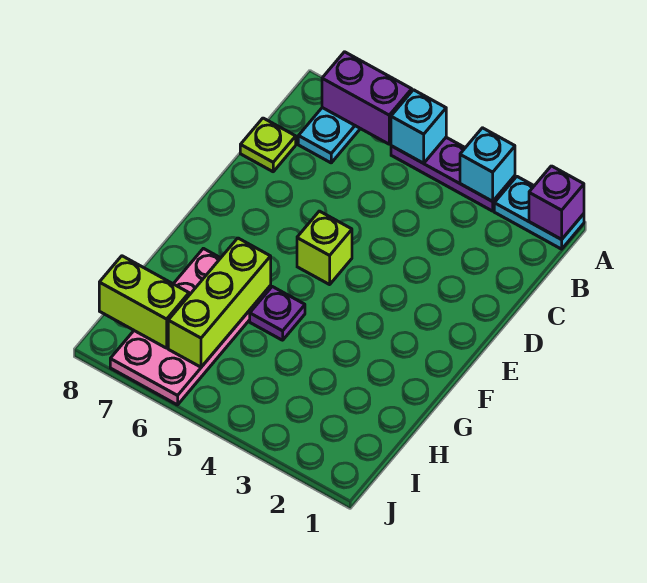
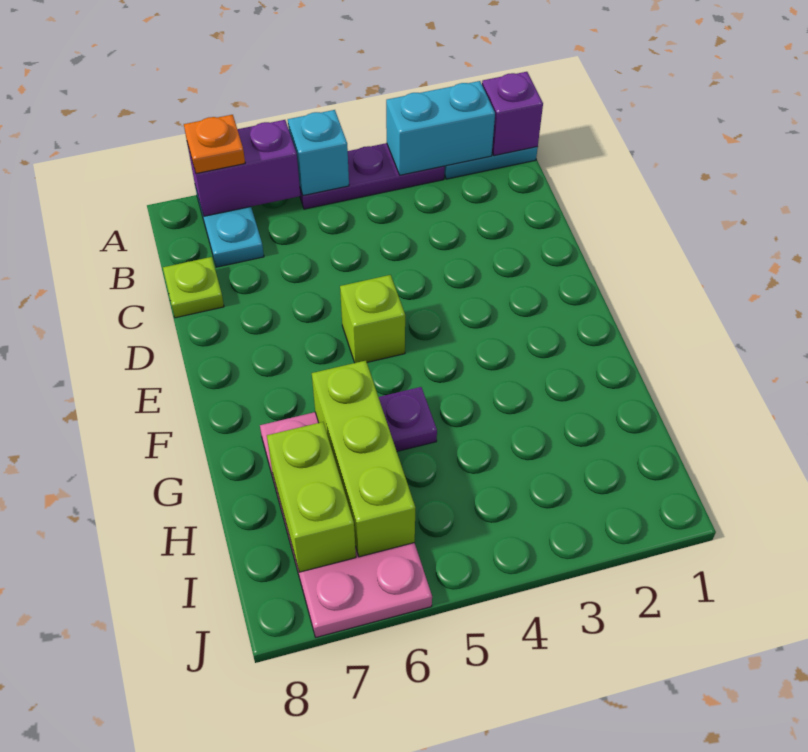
cyan brick A3 level 2 -> cyan brick A2:A3 level 2
none -> orange plate A7 level 3
lime brick I7:I8 level 2 -> lime brick H7:I7 level 2

